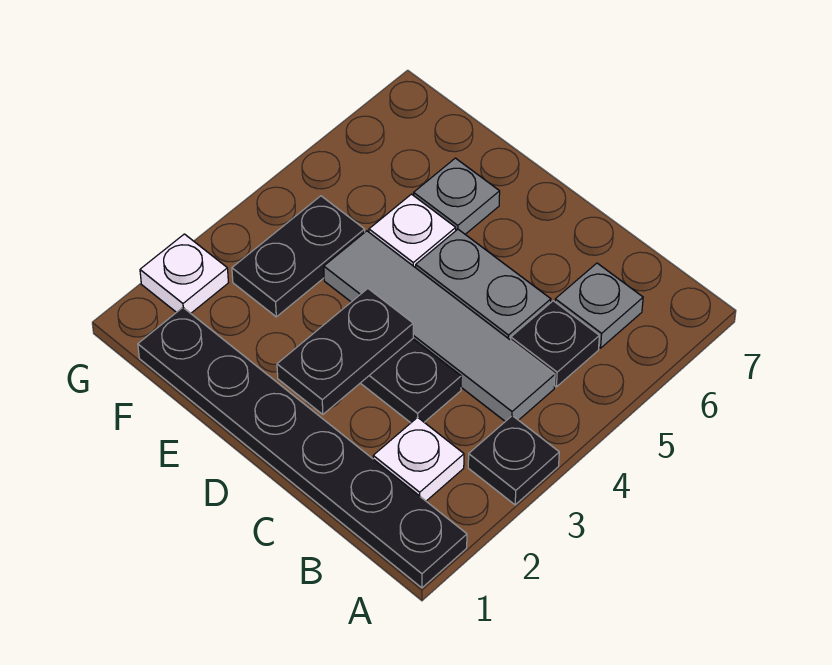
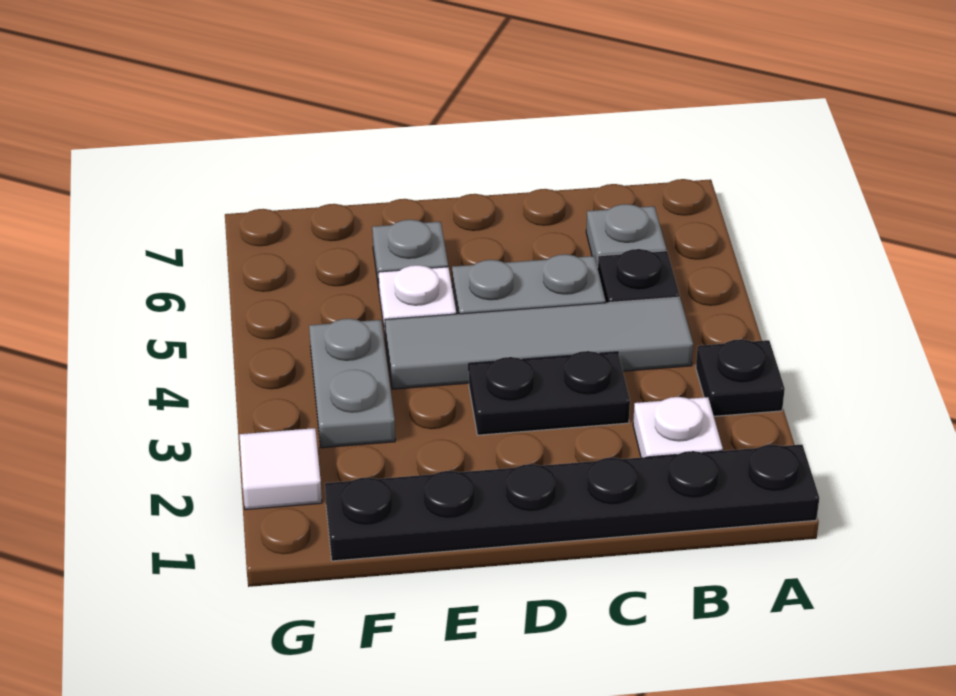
black plate D2:D3 level 2 -> none
black plate F3:F4 level 1 -> grey plate F3:F4 level 1
white plate G2 level 1 -> white tile G2 level 1

